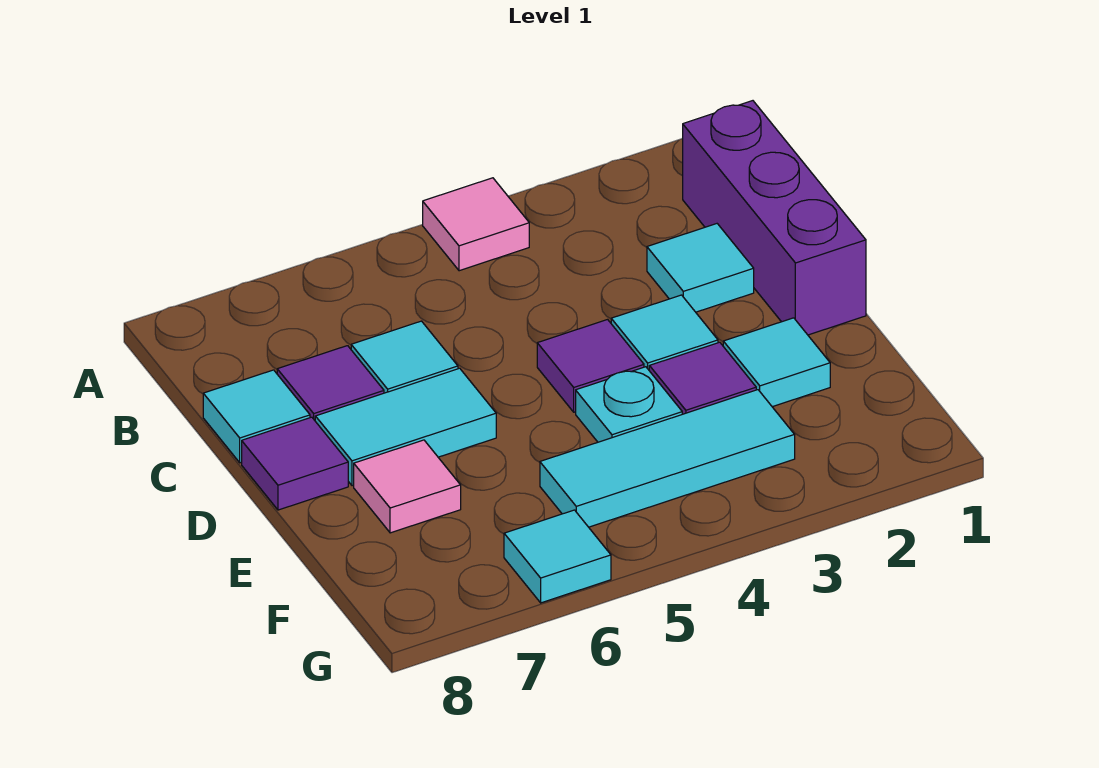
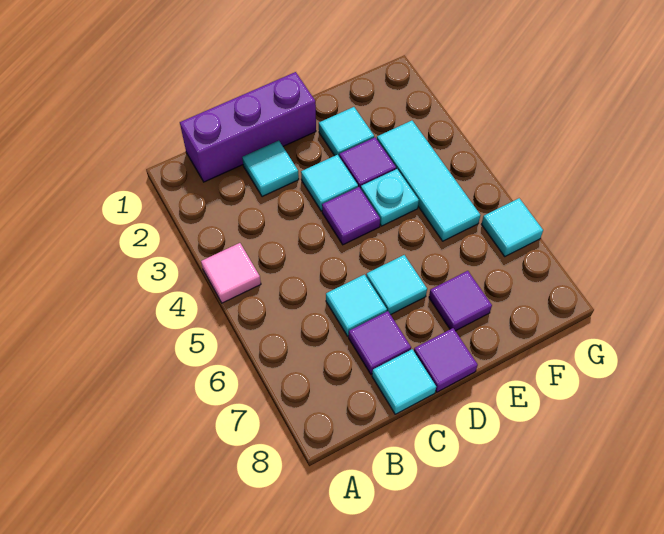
cyan tile D6:D7 level 1 -> cyan tile D6 level 1
pink tile E7 level 1 -> purple tile E7 level 1

